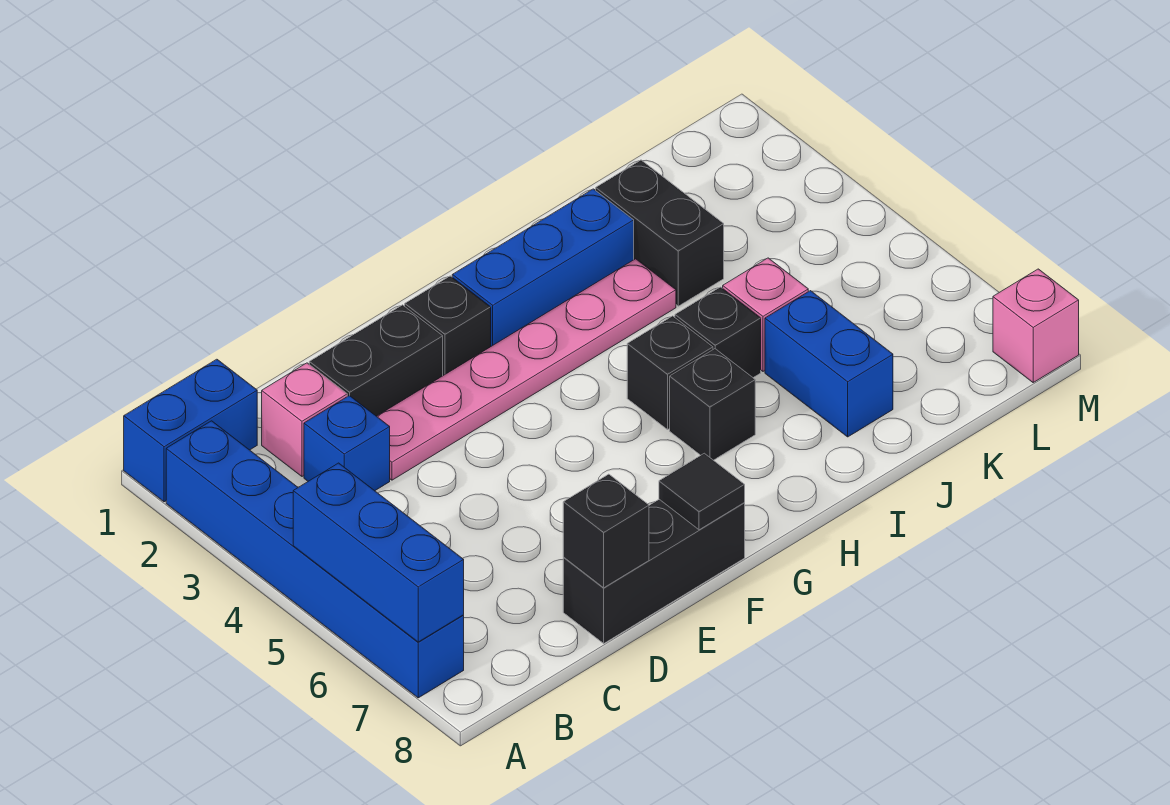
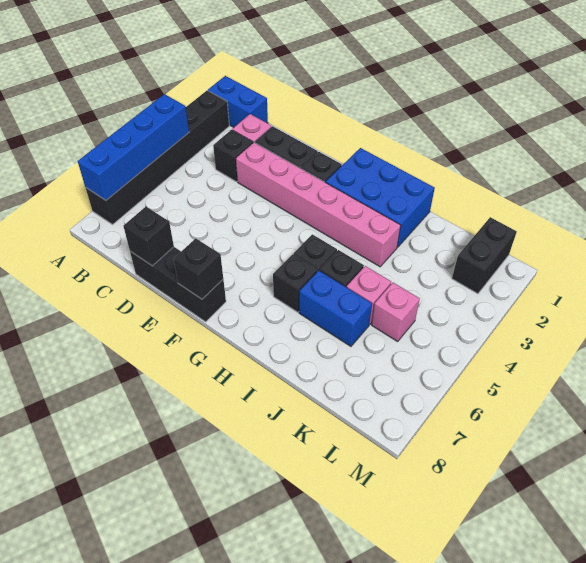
blue brick A2:A7 level 1 -> black brick A2:A7 level 1
blue brick A5:A7 level 2 -> blue brick A4:A7 level 2
blue brick C3 level 1 -> black brick C3 level 1
pink plate D3:I3 level 1 -> pink brick D3:I3 level 1
black tile F8 level 2 -> black brick F8 level 2
blue brick G2:I2 level 1 -> blue brick G1:I2 level 1
black brick J2:J3 level 1 -> black brick L1:L2 level 1
blue brick J6:J7 level 1 -> blue brick I6:J6 level 1
pink brick M8 level 1 -> pink brick K5 level 1

